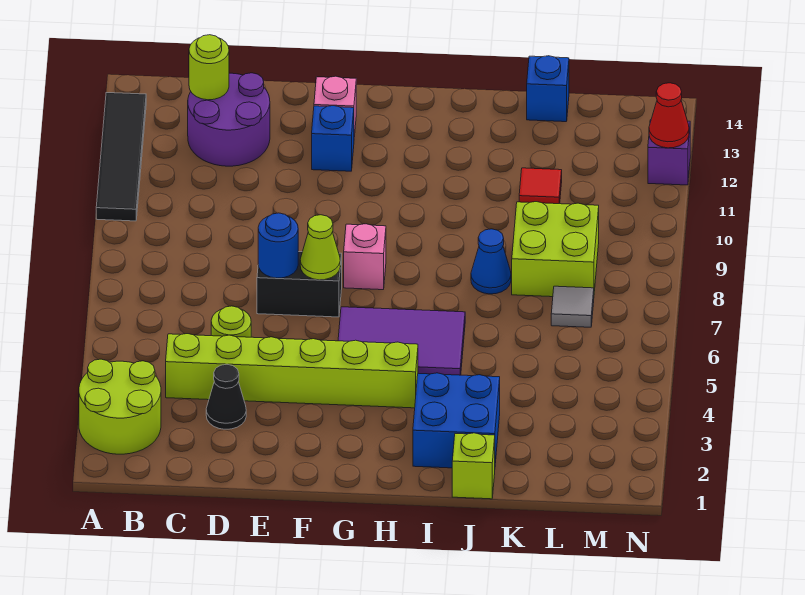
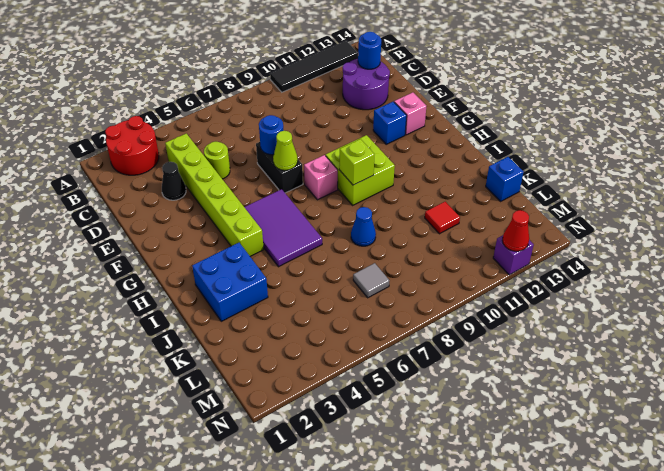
lime round brick A2:B3 level 1 -> red round brick A2:B3 level 1
lime round brick C13 level 2 -> blue round brick C13 level 2
lime brick J1 level 1 -> lime brick H9 level 2
lime brick K8:L9 level 1 -> lime brick G9:H10 level 1

